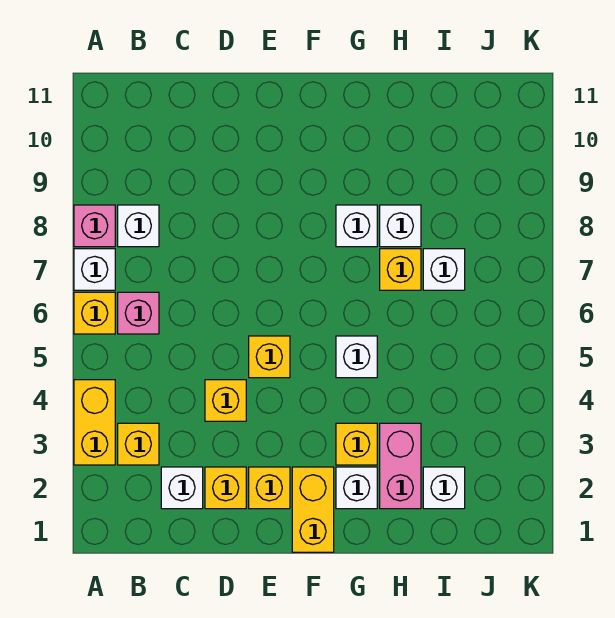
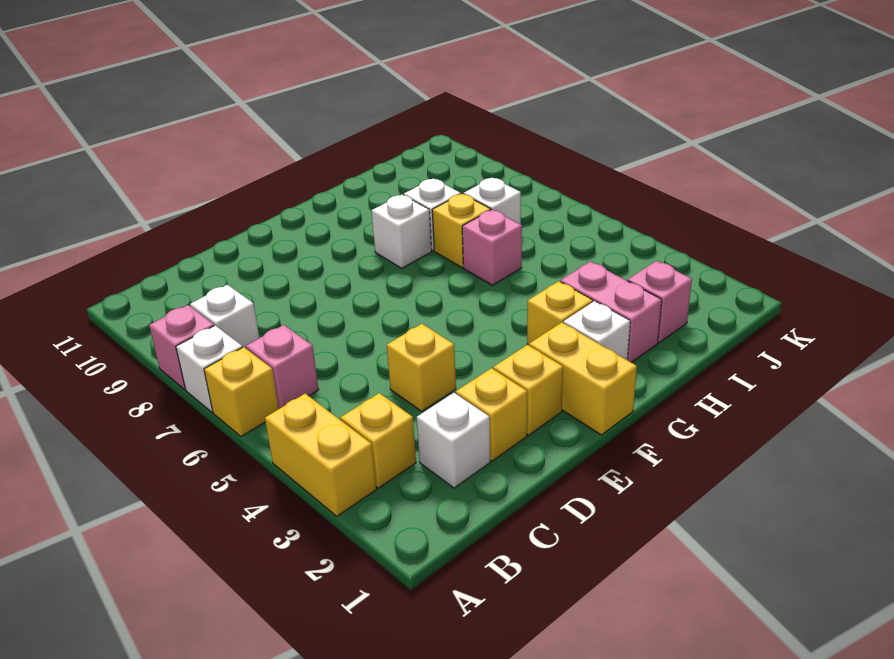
yellow brick E5 level 1 -> none
white brick G5 level 1 -> none
none -> pink brick H6 level 1
white brick I2 level 1 -> pink brick I2 level 1

